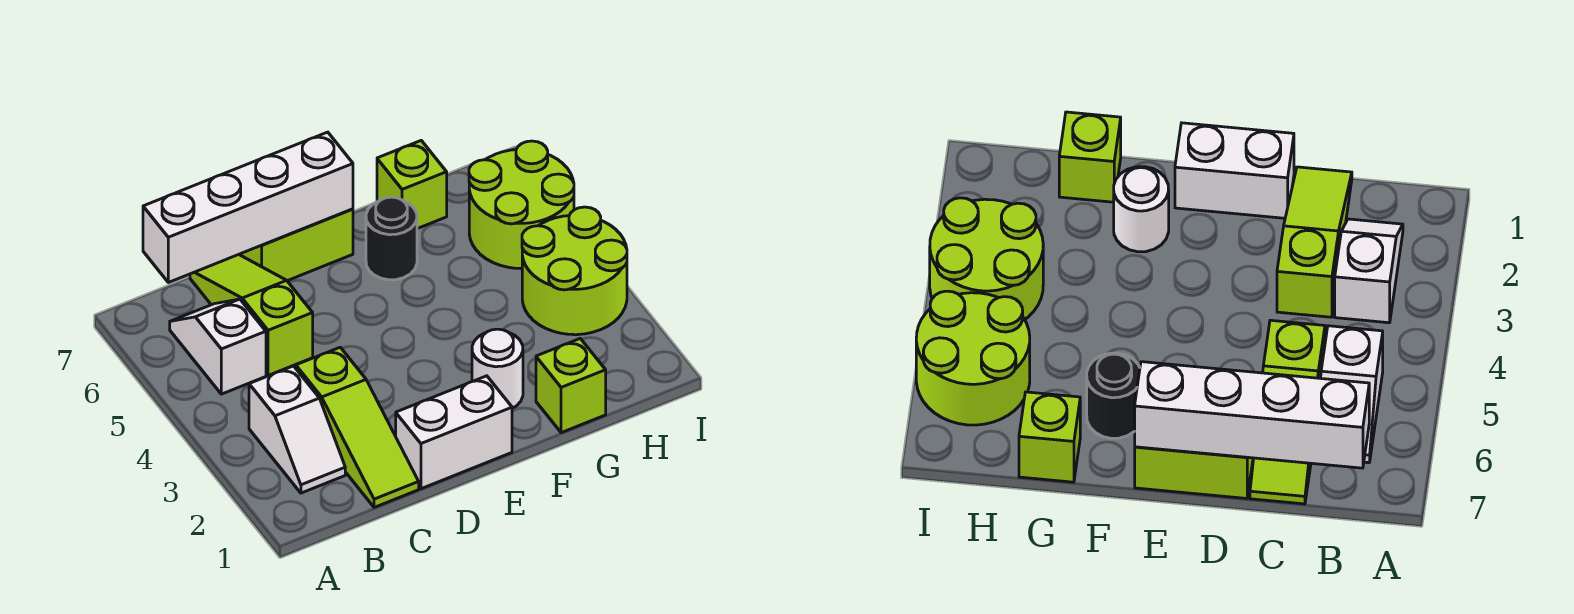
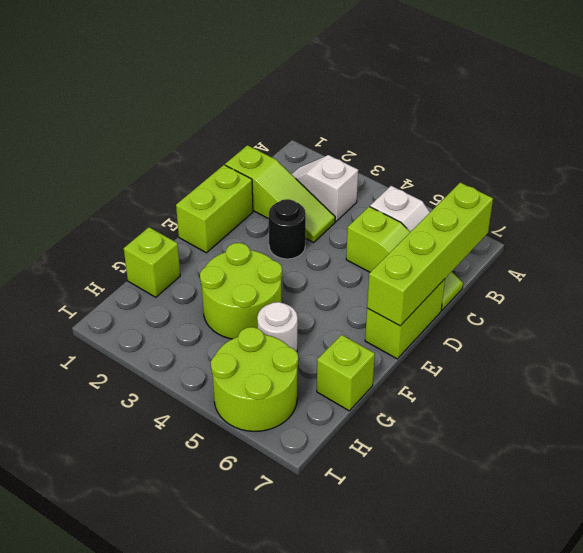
white brick B7:E7 level 2 -> lime brick B7:E7 level 2
lime slope C1:C3 level 1 top 3 -> lime slope C1:C3 level 1 top 1
white brick D1:E1 level 1 -> lime brick D1:E1 level 1
white round brick F2 level 1 -> white round brick G5 level 1
black round brick F6 level 1 -> black round brick D3 level 1
lime round brick H3:I4 level 1 -> lime round brick F3:G4 level 1

